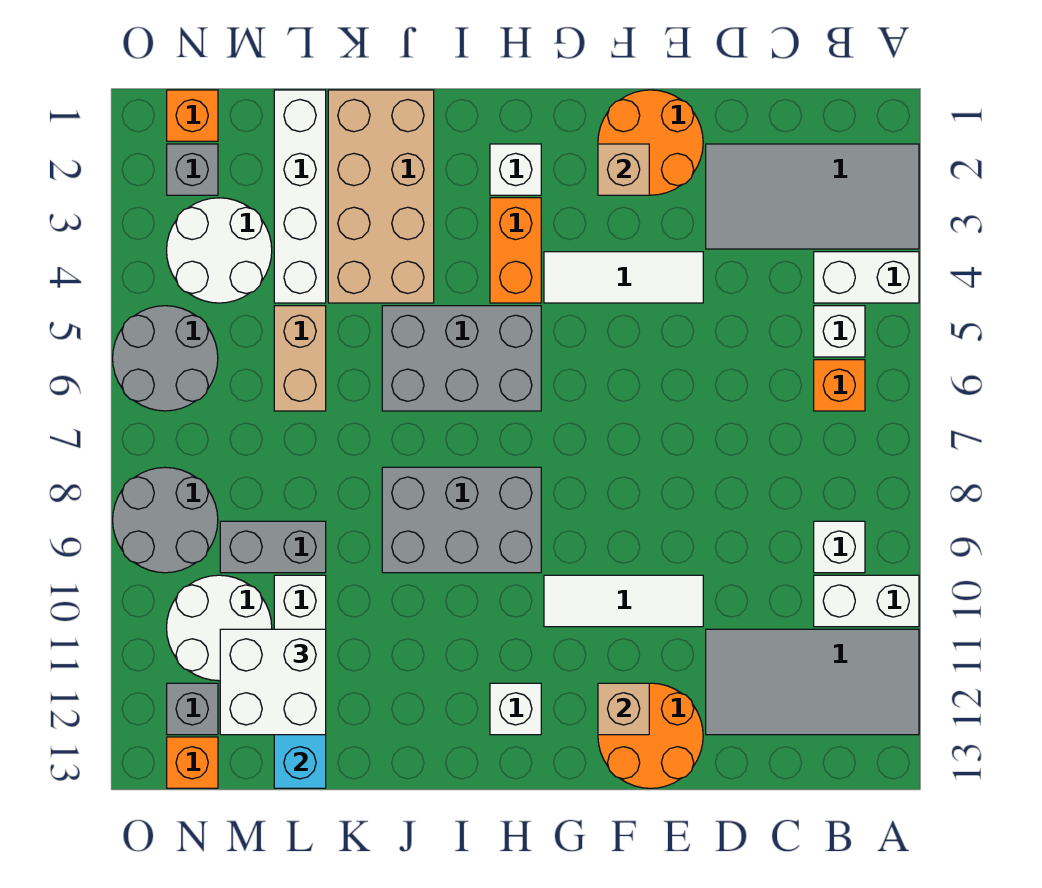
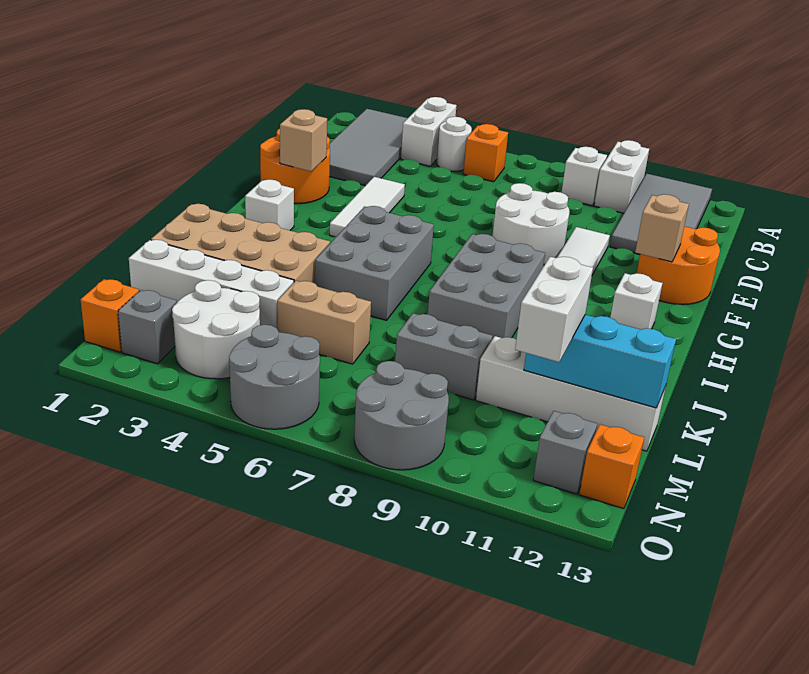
white brick B5 level 1 -> white round brick B5 level 1
orange brick H3:H4 level 1 -> none
grey brick L9:M9 level 1 -> grey brick L8:L9 level 1
white brick L11:M12 level 3 -> white brick L11:M11 level 3
white round brick M10:N11 level 1 -> white round brick E8:F9 level 1

